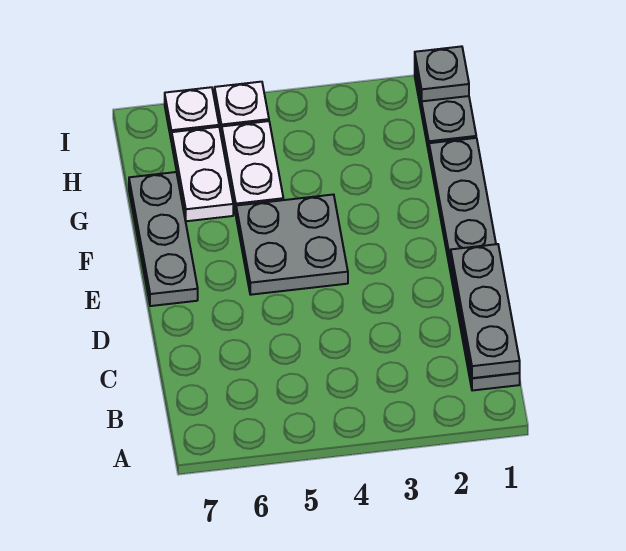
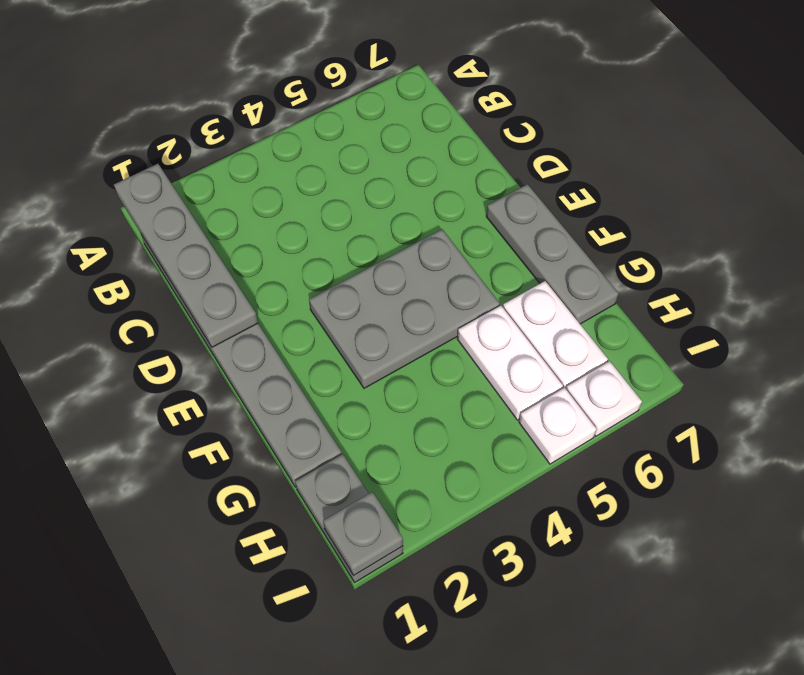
grey plate B1:D1 level 2 -> grey plate A1:D1 level 2
grey plate E4:F5 level 1 -> grey plate E3:F5 level 1

